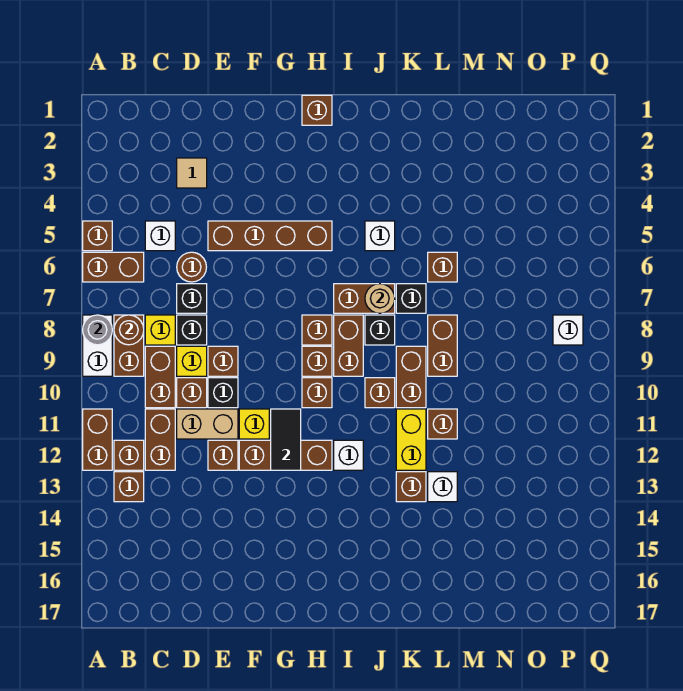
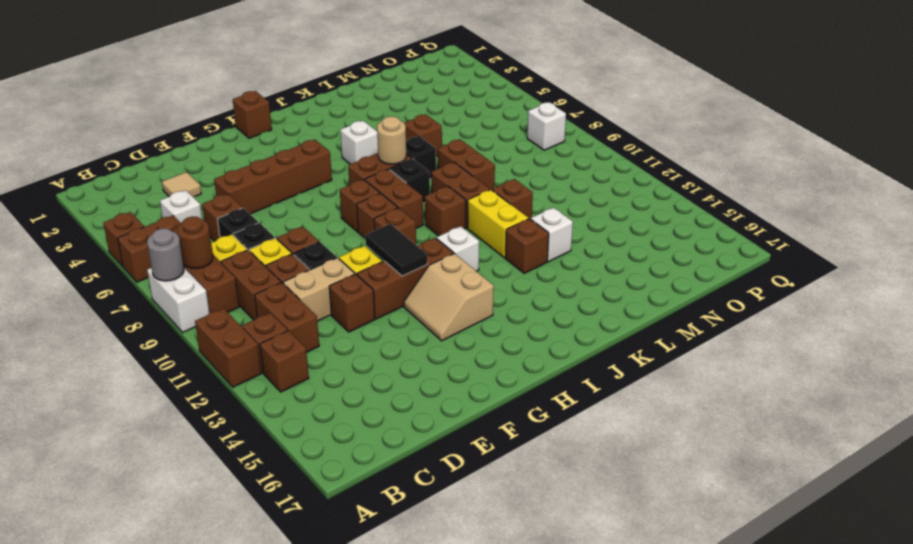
brown round brick D6 level 1 -> brown brick D6 level 1
none -> tan slope G13:H14 level 1 top H

